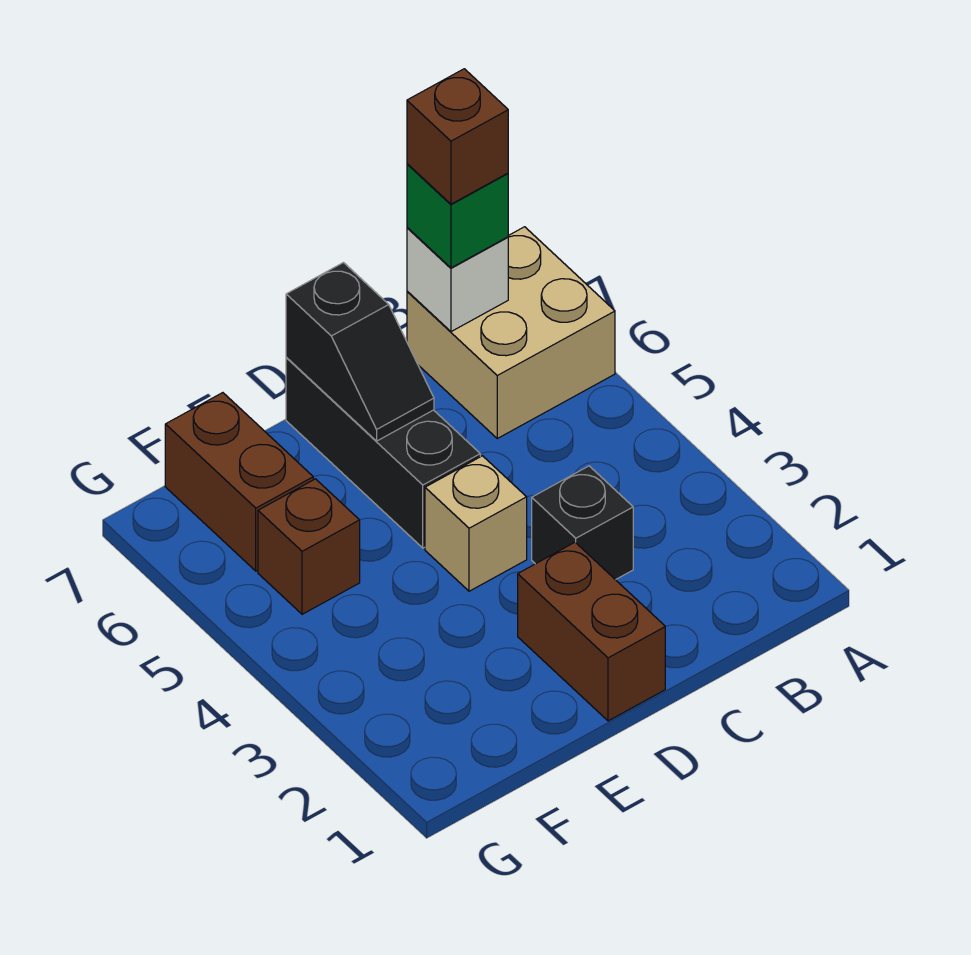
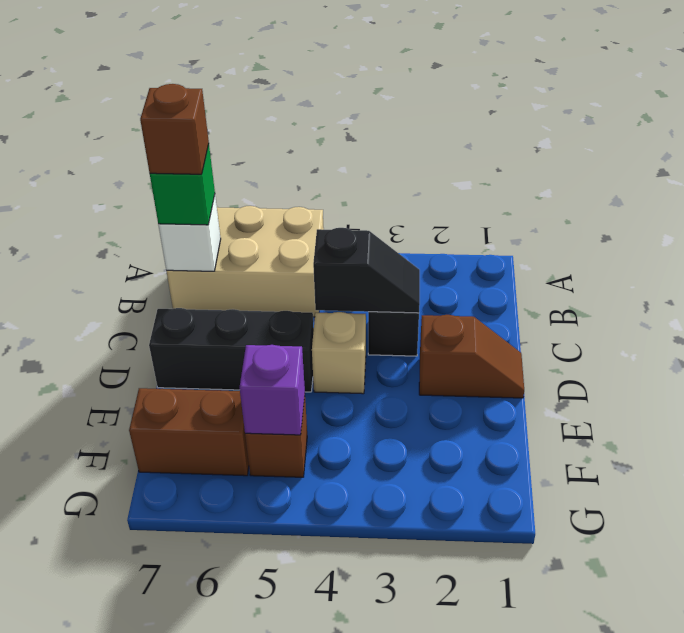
tan brick A6:B7 level 1 -> tan brick A5:B7 level 1
brown brick D1:D2 level 1 -> brown slope D1:D2 level 1 top 2
black slope D6:D7 level 2 top 7 -> black slope C3:C4 level 2 top 4
none -> purple brick F5 level 2

